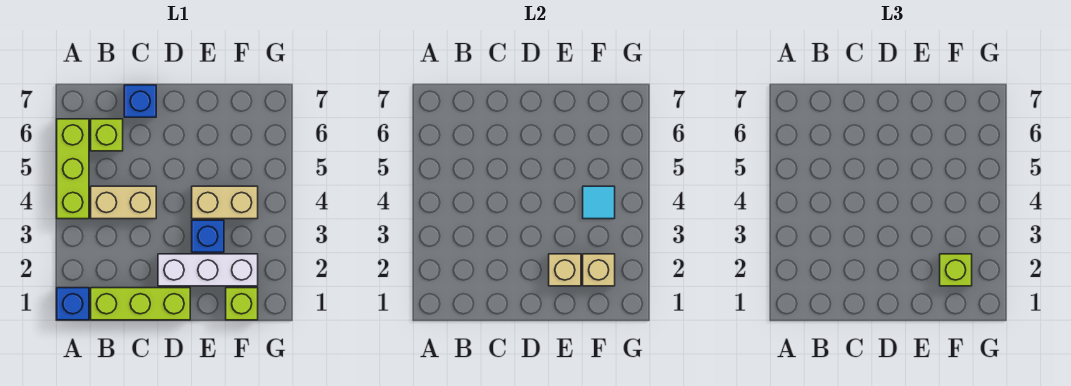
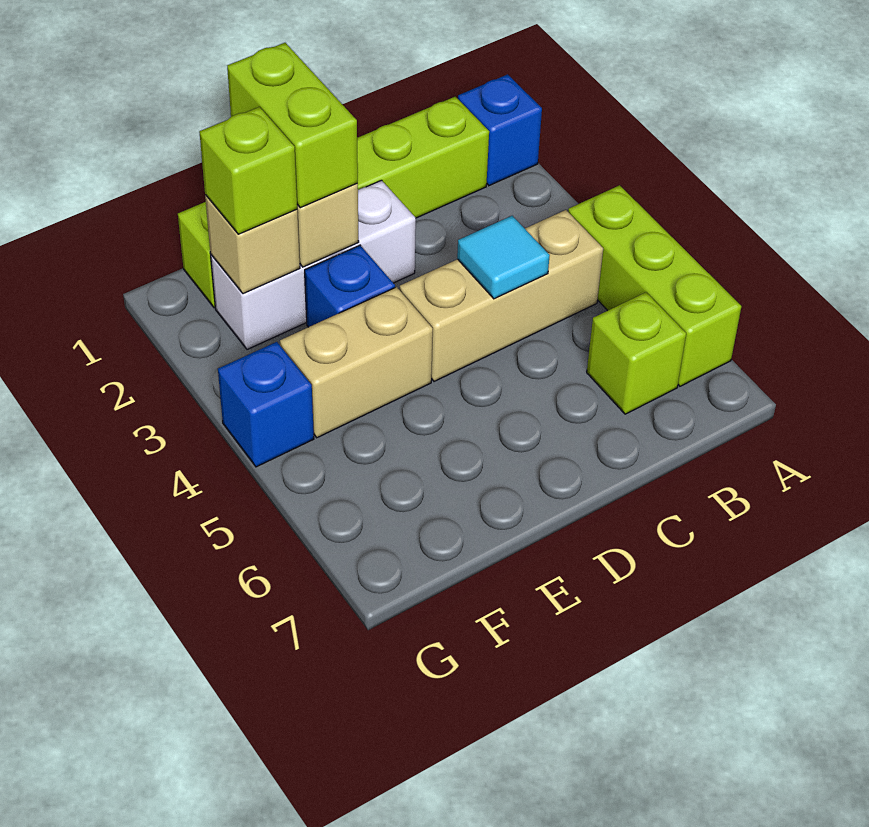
tan brick B4:C4 level 1 -> tan brick B4:D4 level 1
blue brick C7 level 1 -> blue brick G4 level 1
none -> lime brick E1:E2 level 3
cyan tile F4 level 2 -> cyan tile C4 level 2

